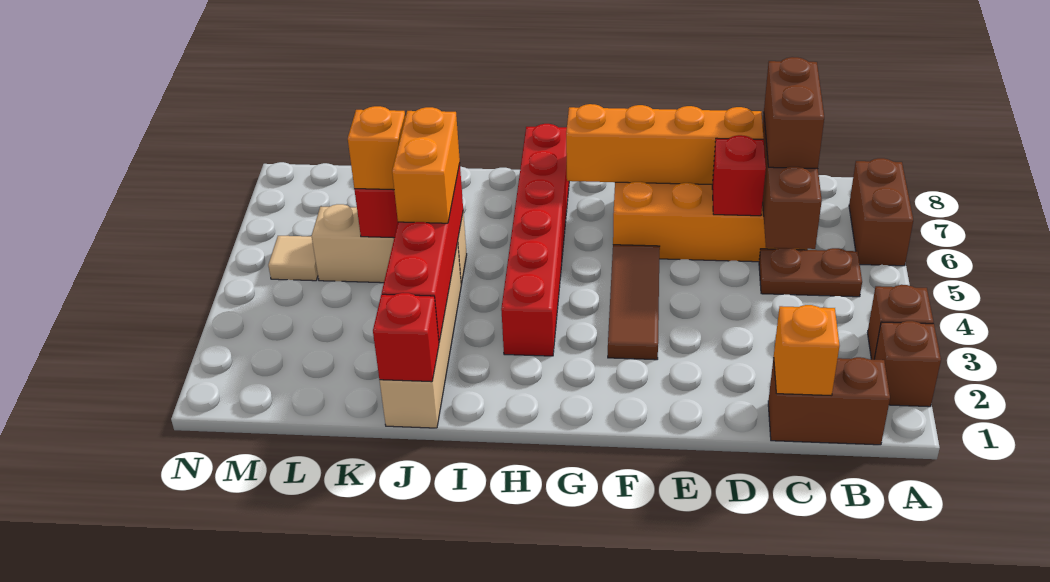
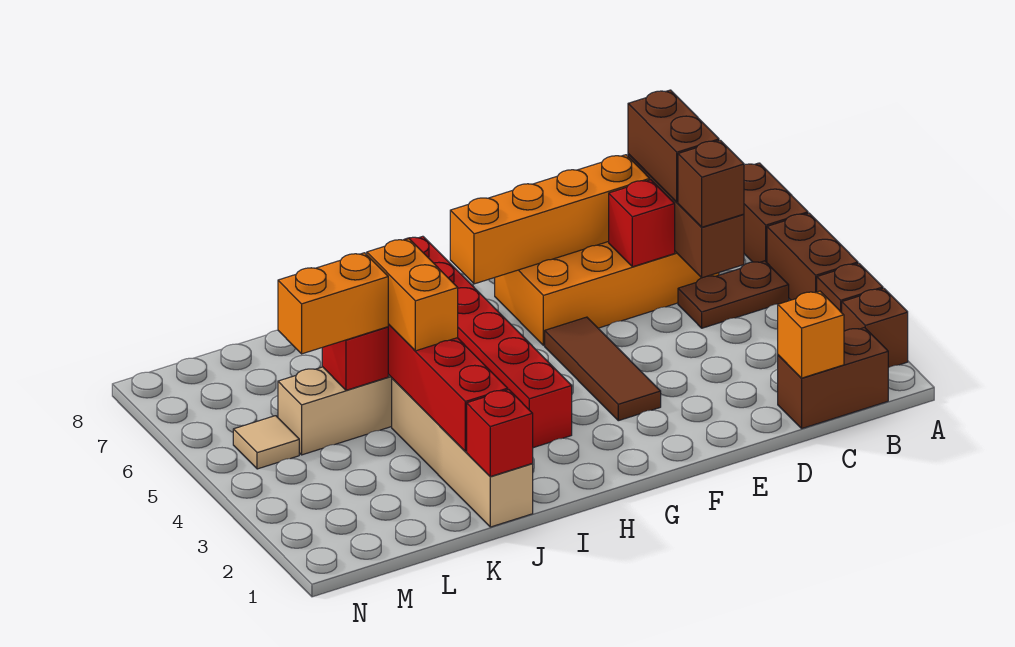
none -> brown brick A4:A5 level 1
none -> brown brick C5 level 3
orange brick K5 level 3 -> orange brick K5:L5 level 3

